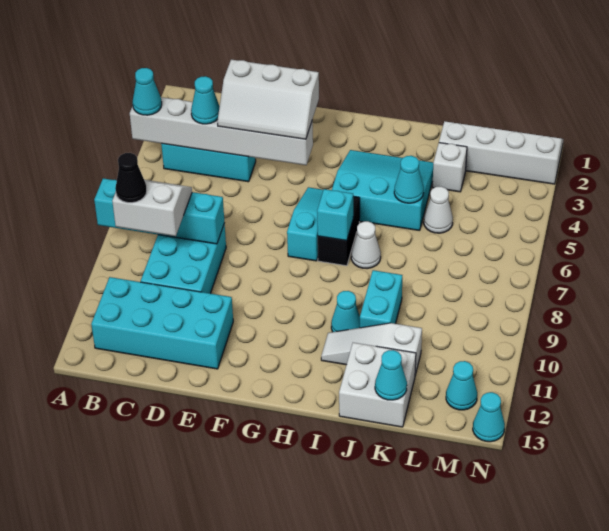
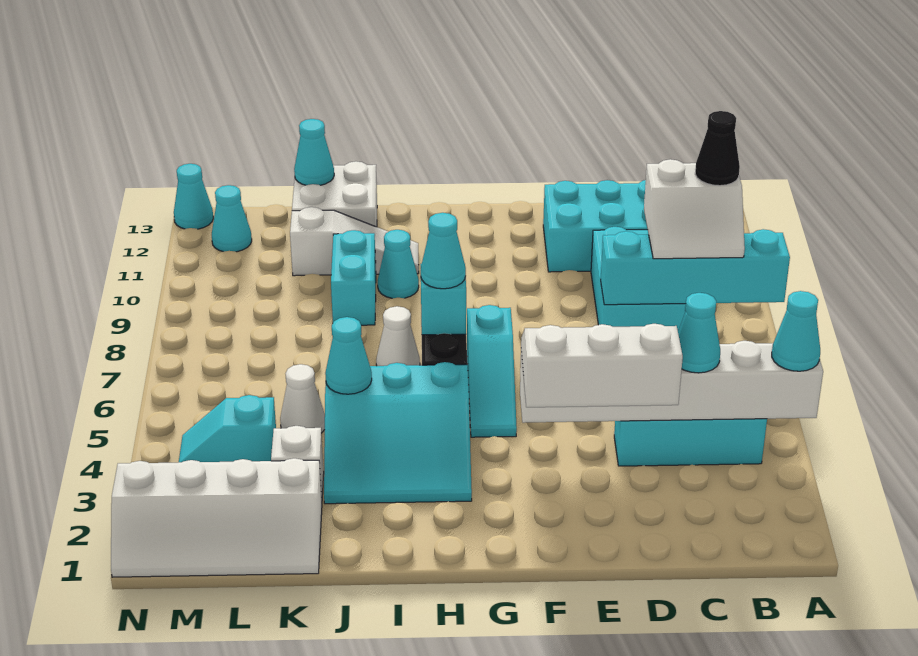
none -> cyan cone H7 level 3
none -> cyan slope L4:M4 level 1 top L

